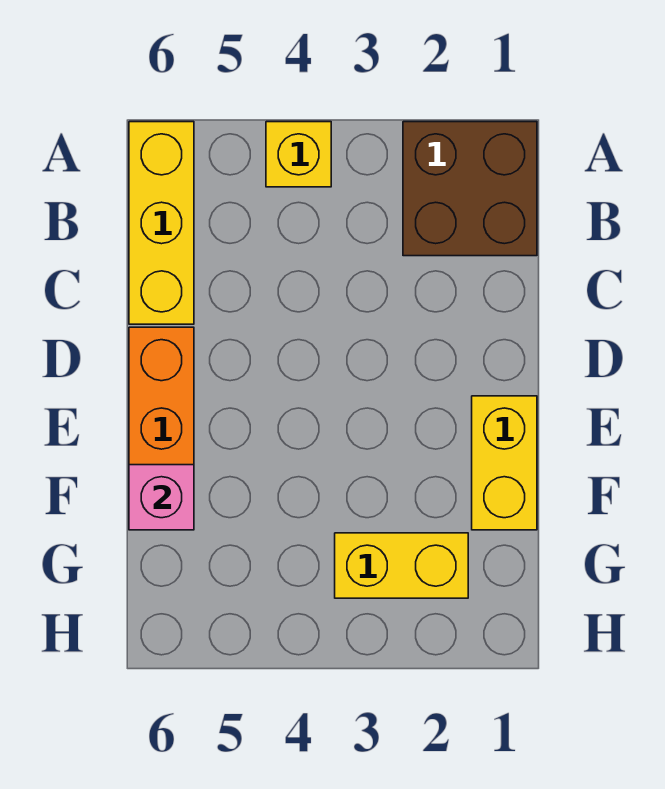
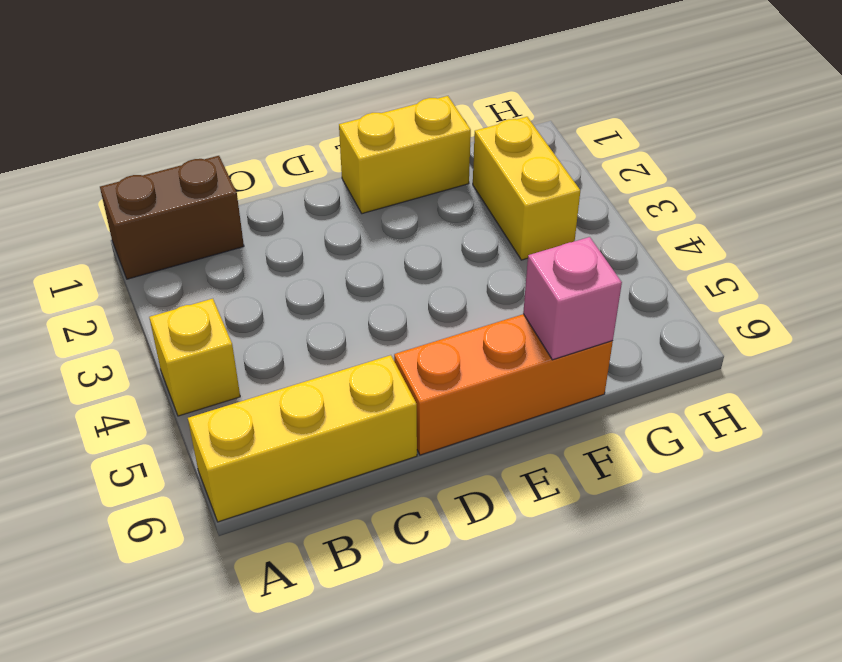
brown brick A1:B2 level 1 -> brown brick A1:B1 level 1

